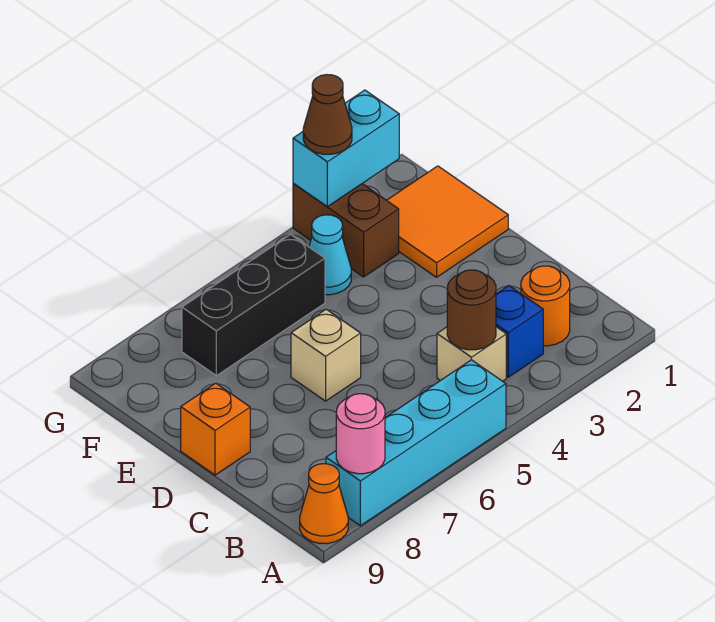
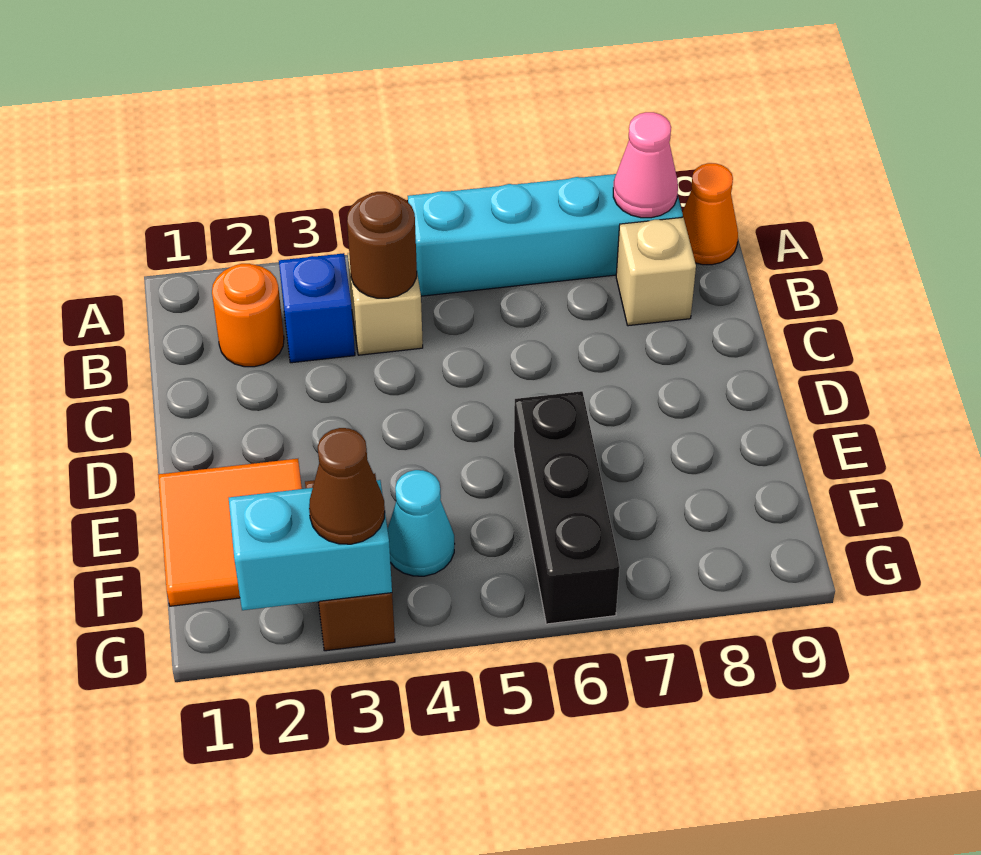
pink round brick A8 level 2 -> pink cone A8 level 2
tan brick D6 level 1 -> tan brick B8 level 1
orange brick D9 level 1 -> none
black brick F5:F7 level 1 -> black brick E6:G6 level 1

